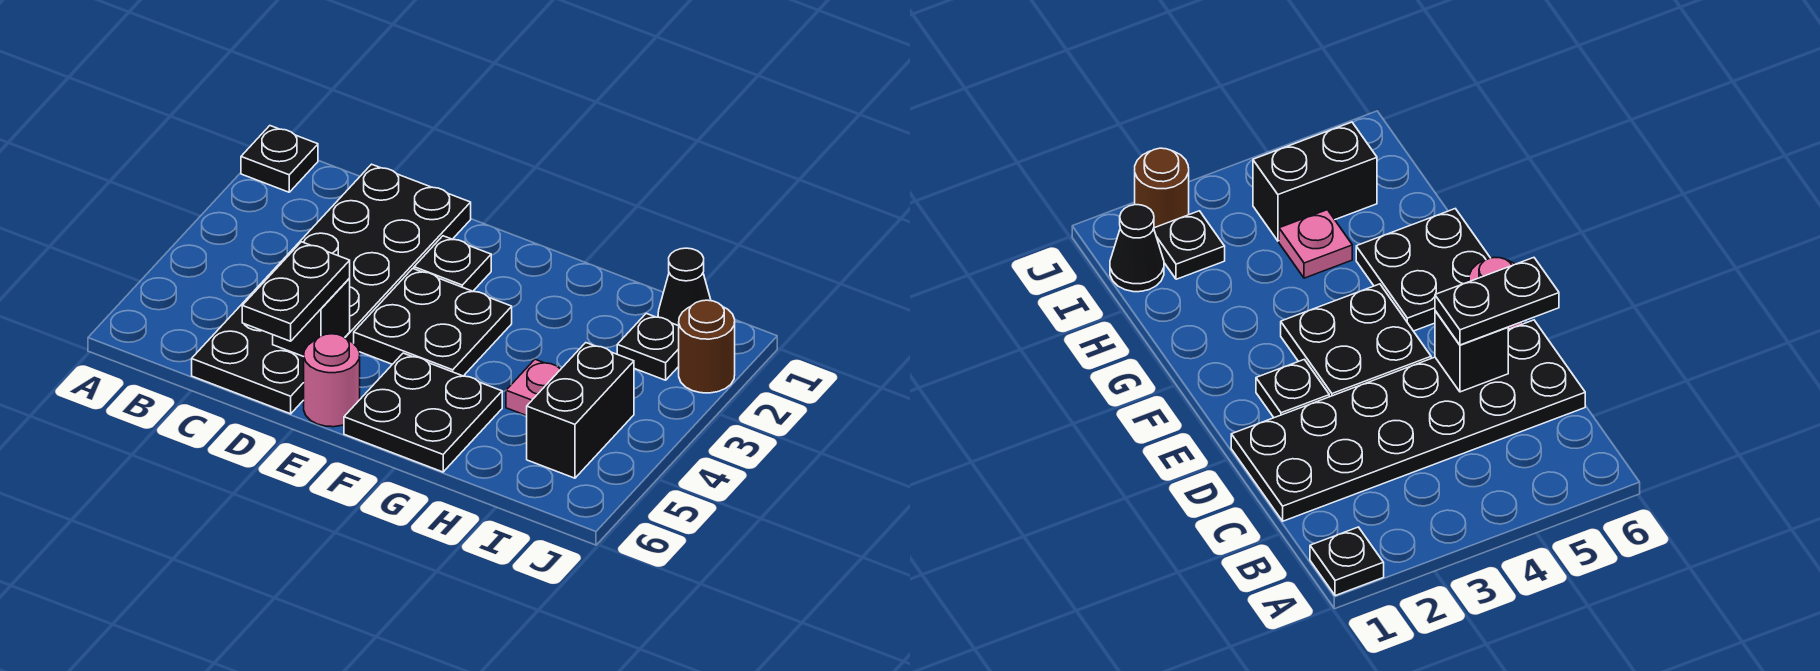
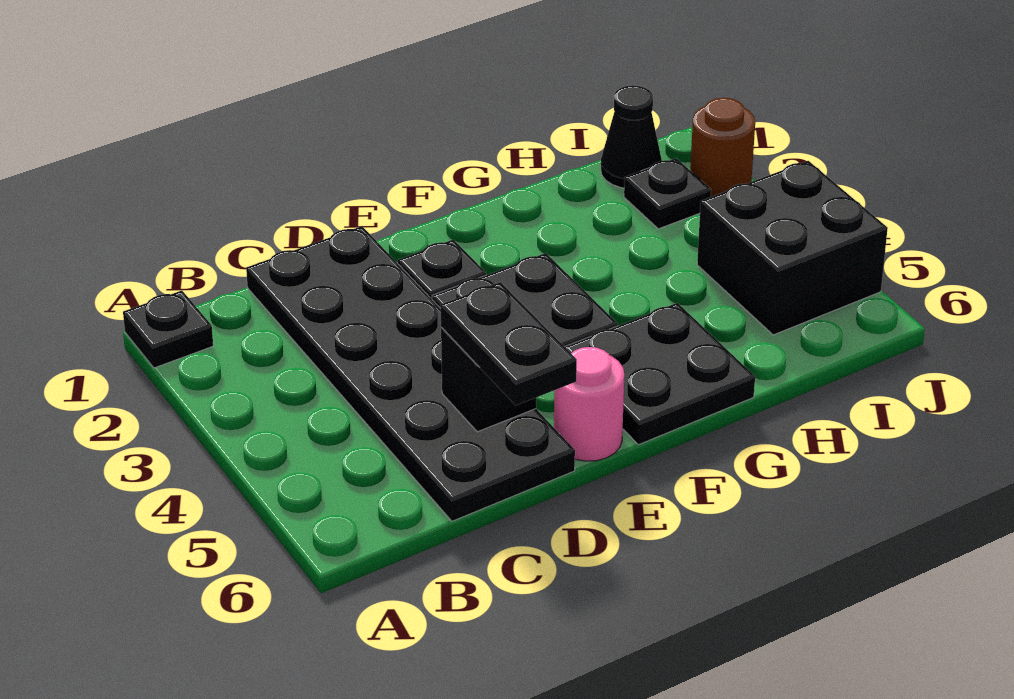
pink plate H4 level 1 -> none
black brick I4:I5 level 1 -> black brick I4:J5 level 1

